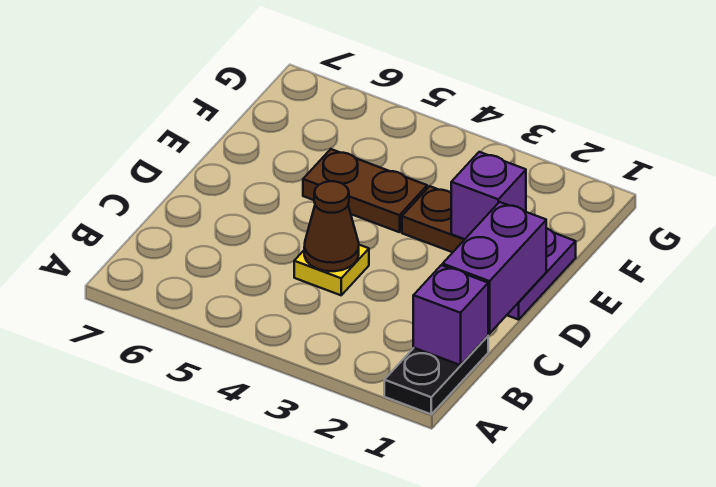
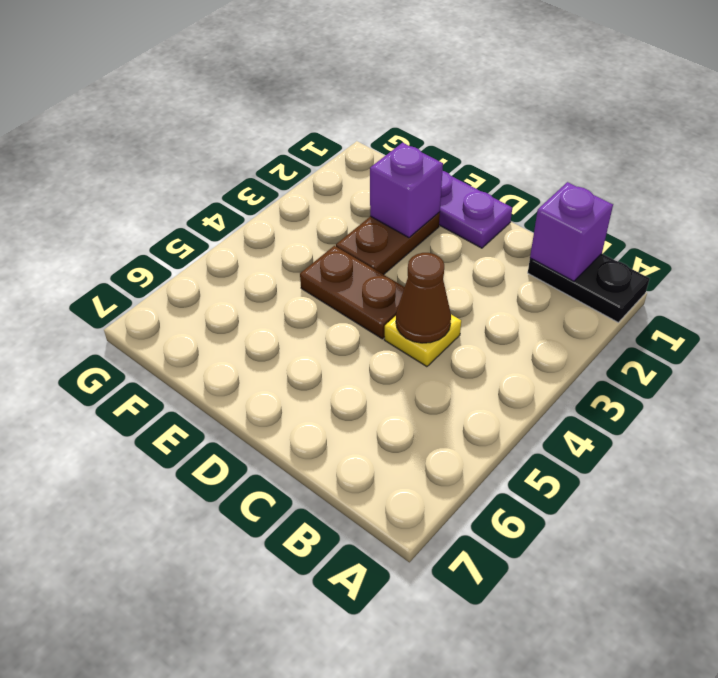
purple brick C1:D1 level 2 -> none
brown plate E4:E5 level 1 -> brown plate D4:E4 level 1

